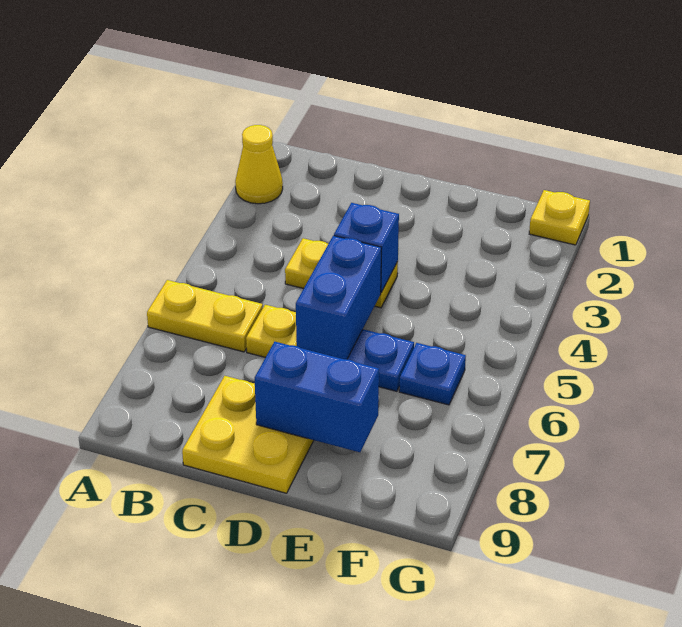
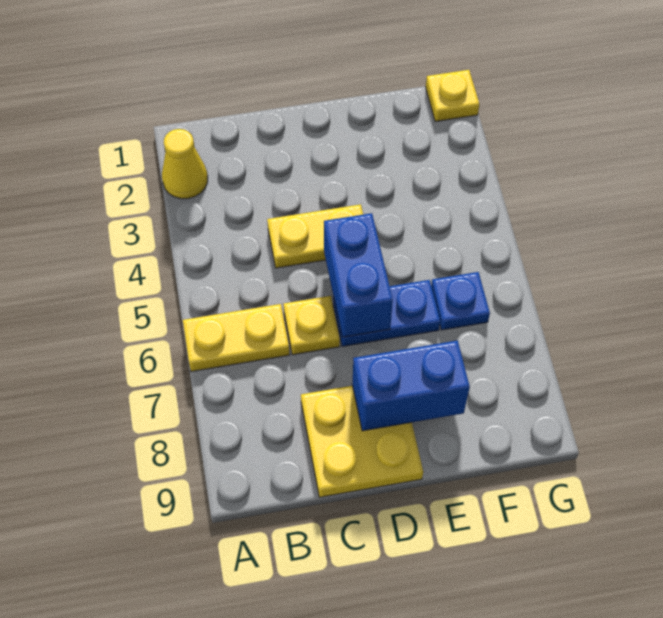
blue brick D4 level 2 -> none

